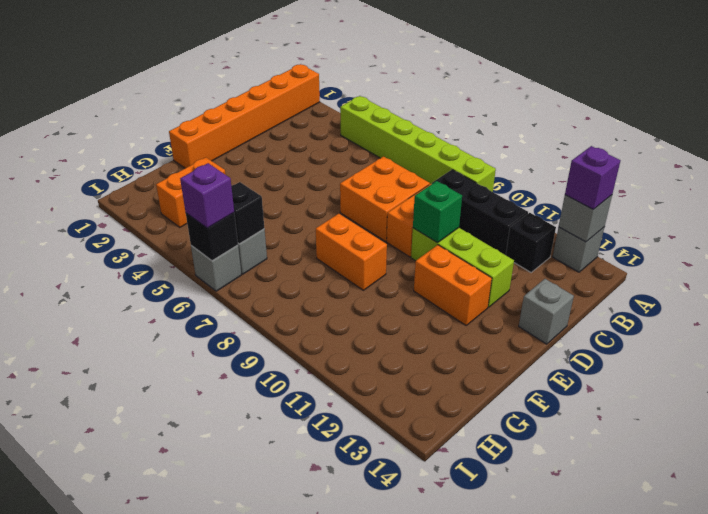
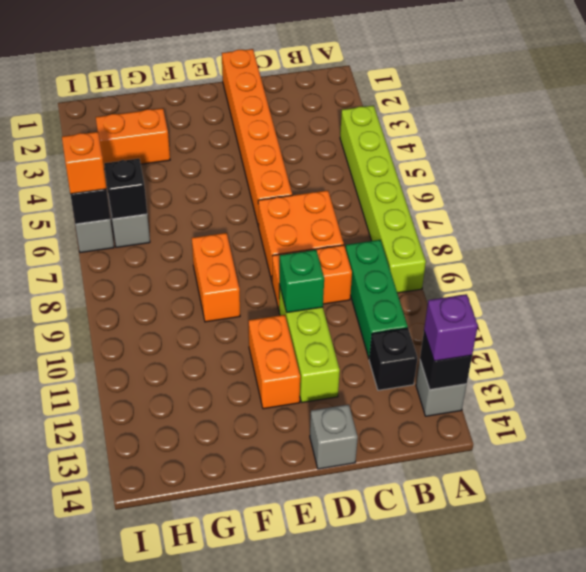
orange brick A1:F1 level 1 -> orange brick D1:D6 level 1
grey brick A13 level 2 -> black brick A13 level 2
black brick B9:B11 level 1 -> green brick B9:B11 level 1
purple brick I6 level 3 -> orange brick I6 level 3

